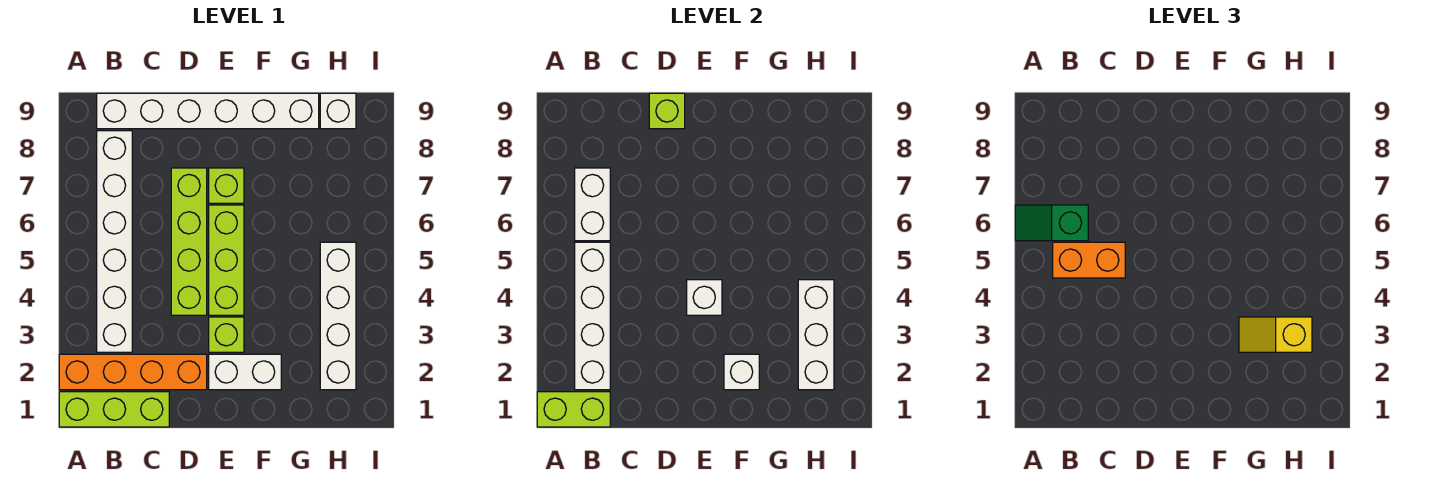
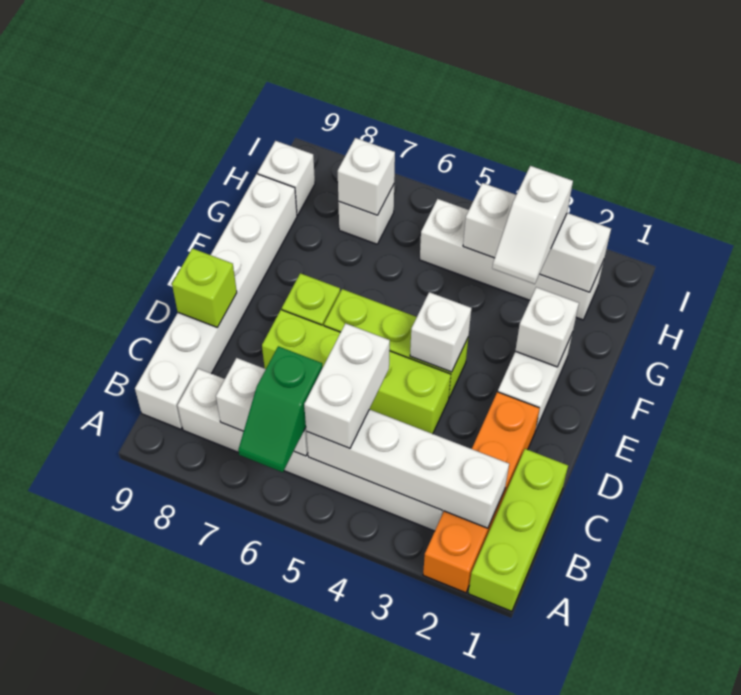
lime brick A1:B1 level 2 -> none
orange brick B5:C5 level 3 -> white brick B5:C5 level 3
lime brick E3 level 1 -> none
yellow slope G3:H3 level 3 top H -> white slope G3:H3 level 3 top H
none -> white brick H7 level 1
none -> white brick H7 level 2

